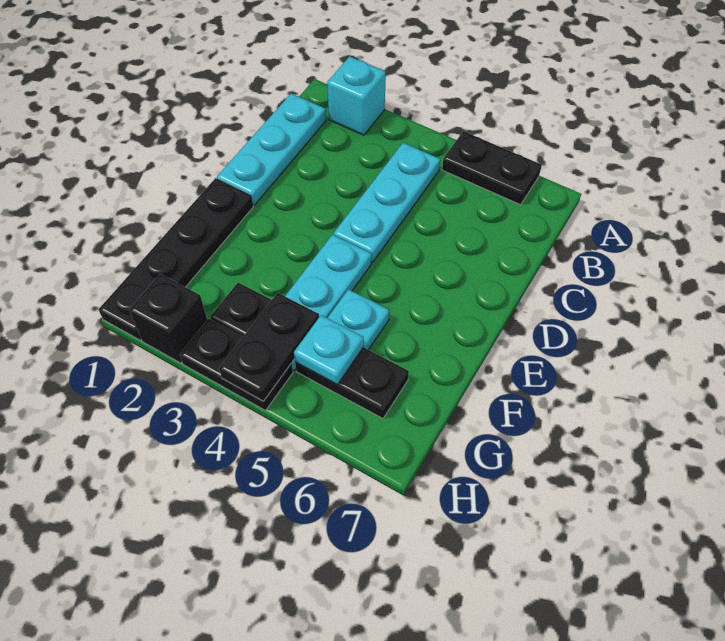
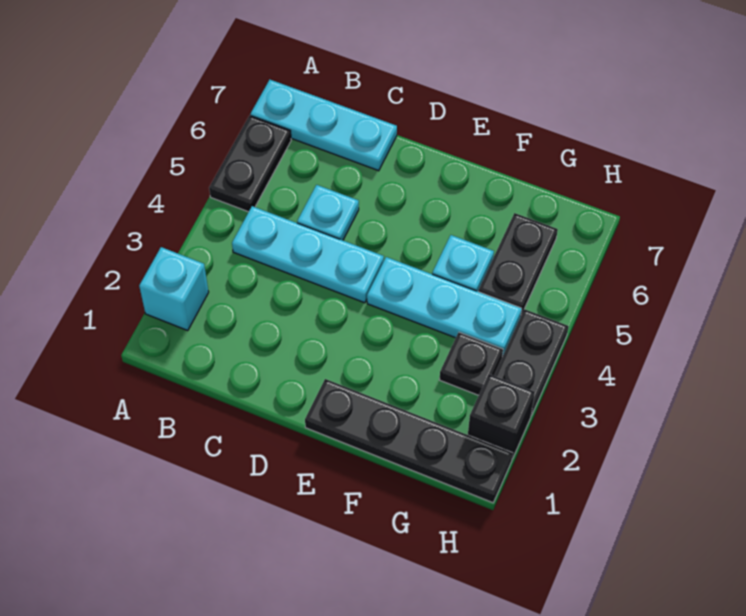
cyan plate B1:D1 level 1 -> cyan plate A7:C7 level 1
black plate G4:H4 level 2 -> none
cyan plate G5 level 2 -> cyan plate C5 level 1

